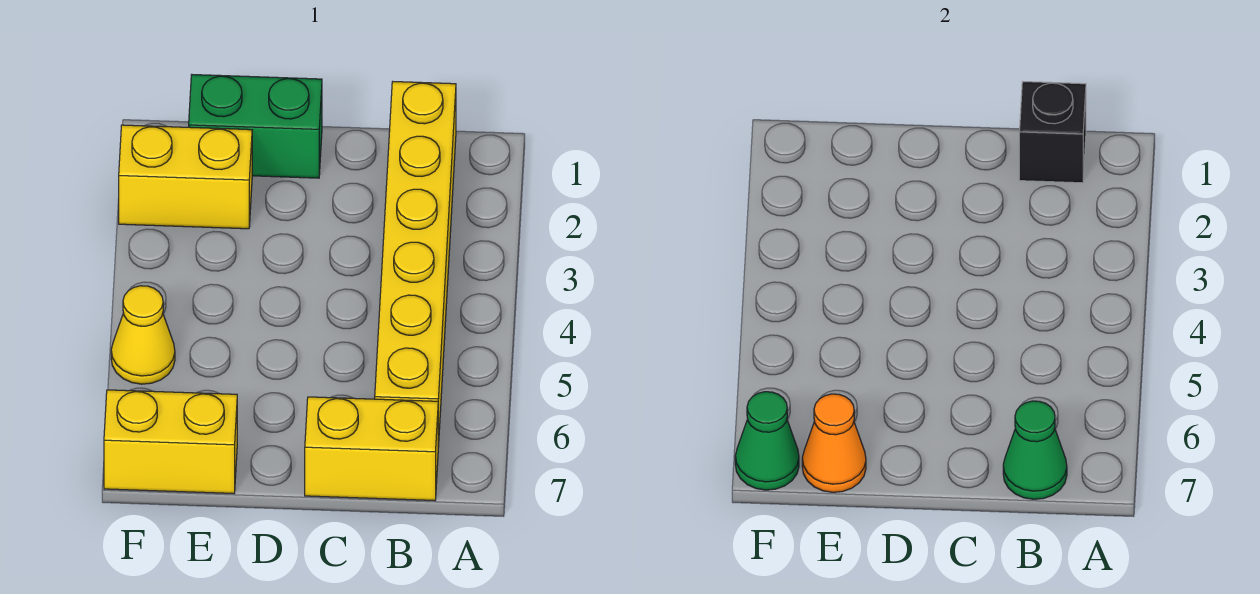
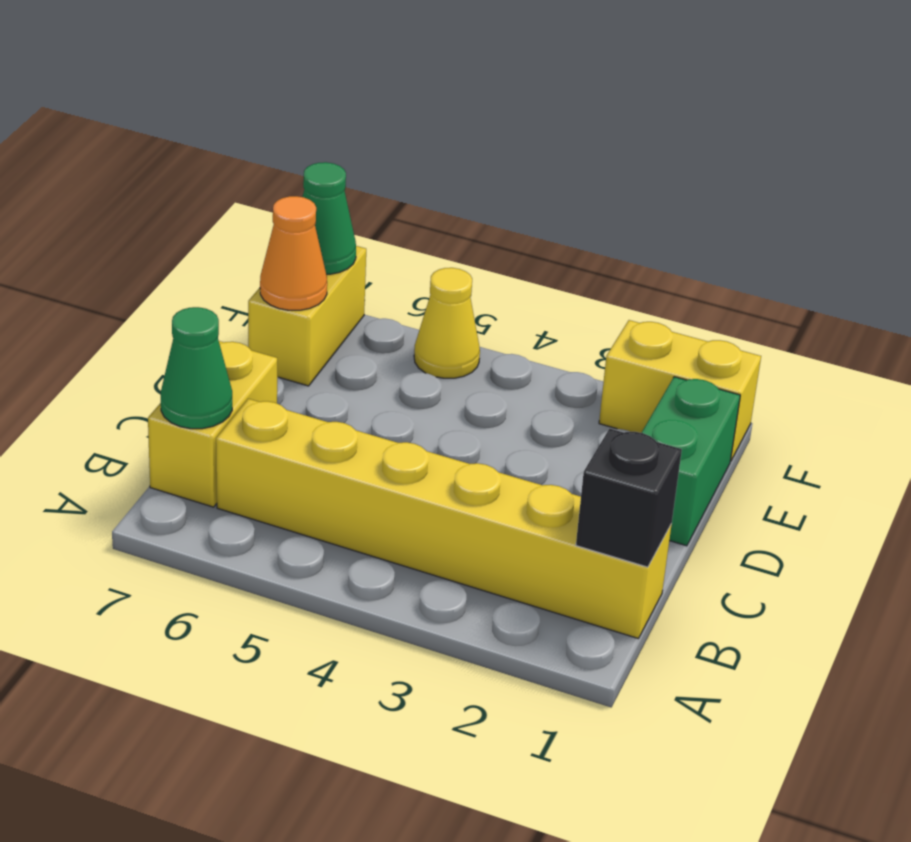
yellow brick E2:F2 level 1 -> yellow brick F1:F2 level 1

